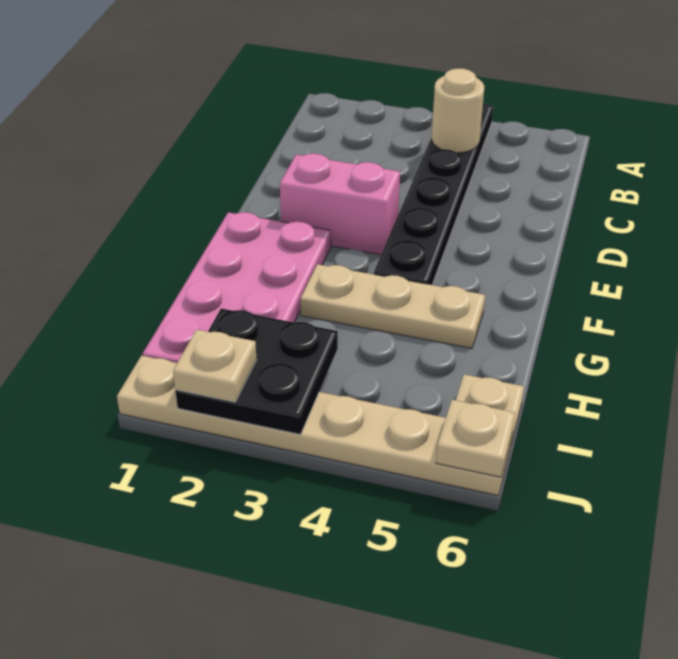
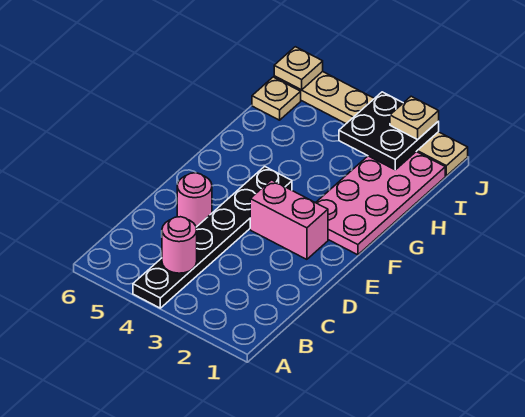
tan round brick B4 level 2 -> pink round brick B4 level 2
none -> pink round brick D5 level 1
tan plate G3:G5 level 1 -> none

